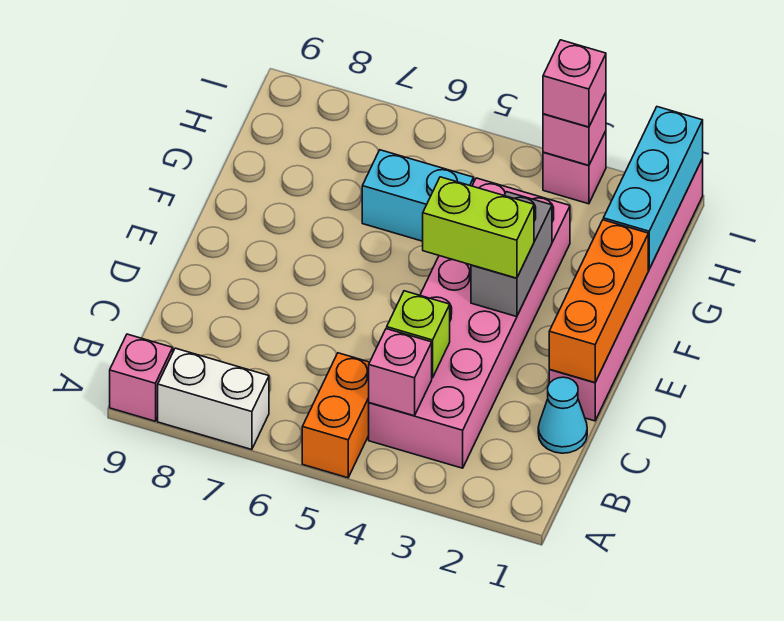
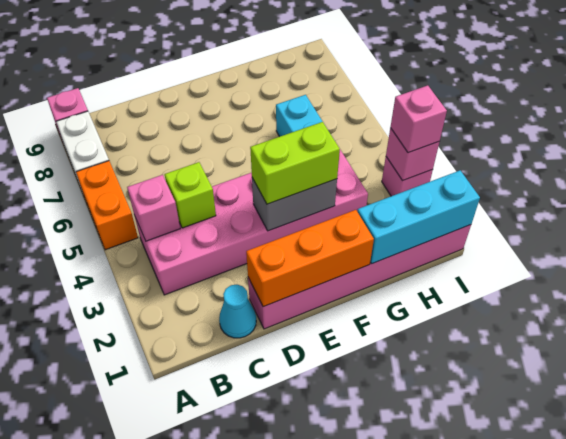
orange brick A5:B5 level 1 -> orange brick A5:A6 level 1
lime brick E3:E4 level 3 -> lime brick E3:F3 level 3

